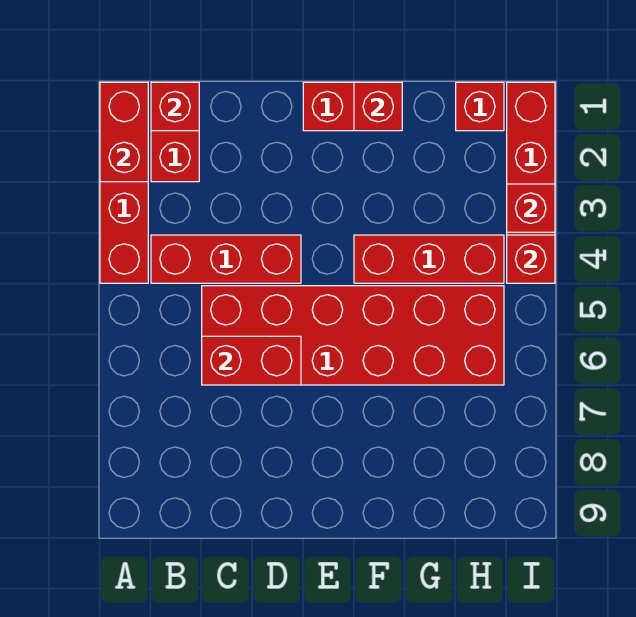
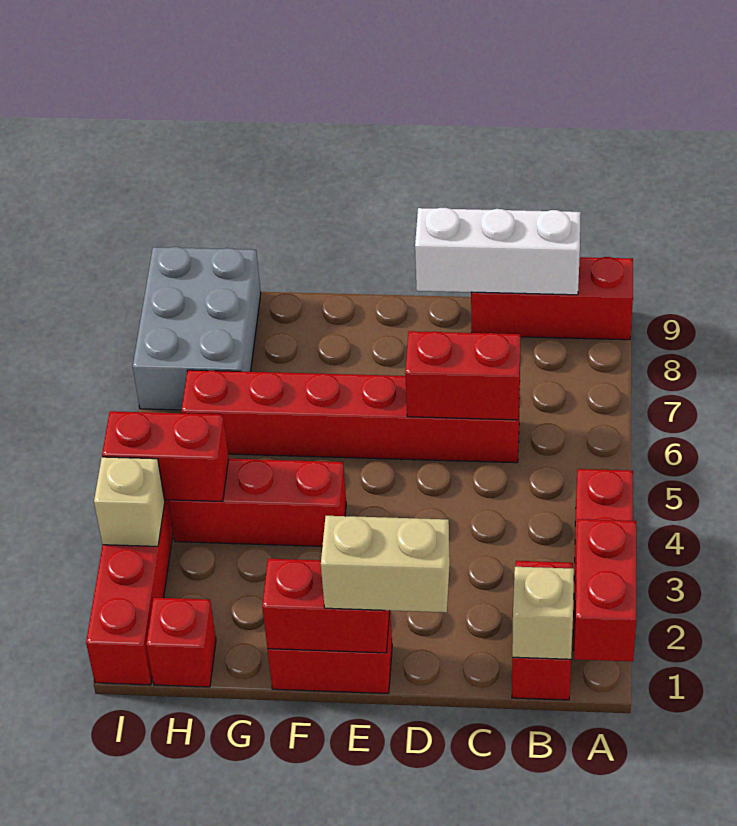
red brick B1 level 2 -> tan brick B1 level 2
red brick B4:D4 level 1 -> red brick A9:C9 level 1
none -> white brick B9:D9 level 2
red brick C5:H6 level 1 -> red brick C6:H6 level 1
none -> tan brick D1:E1 level 3
red brick F1 level 2 -> red brick E1:F1 level 2
none -> grey brick H7:I9 level 1
red brick I3 level 2 -> tan brick I3 level 2
red brick I4 level 2 -> red brick H4:I4 level 2

